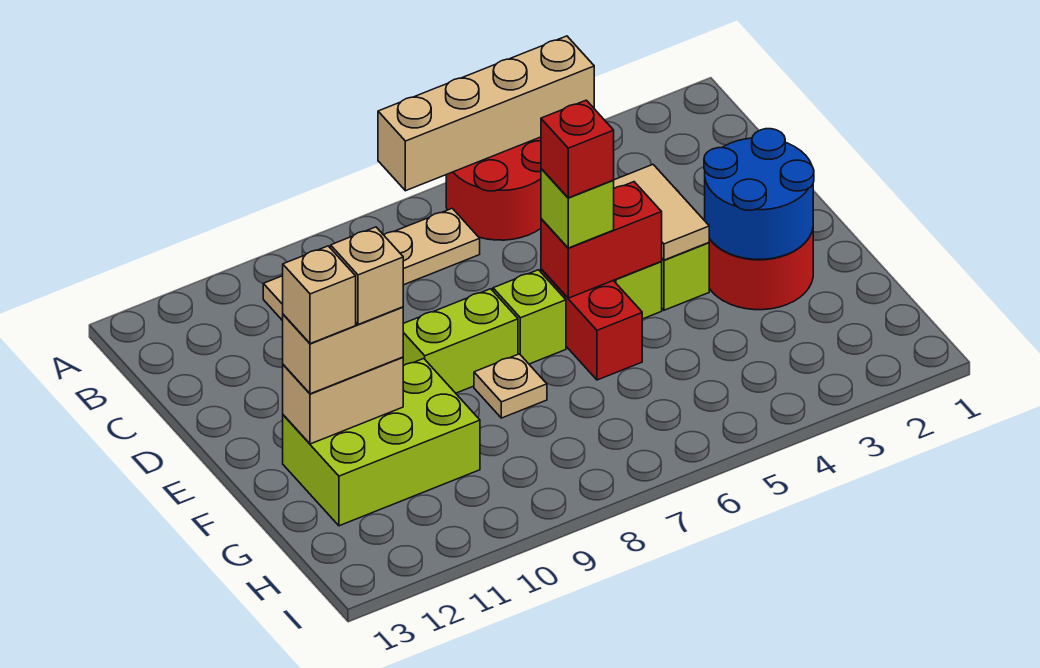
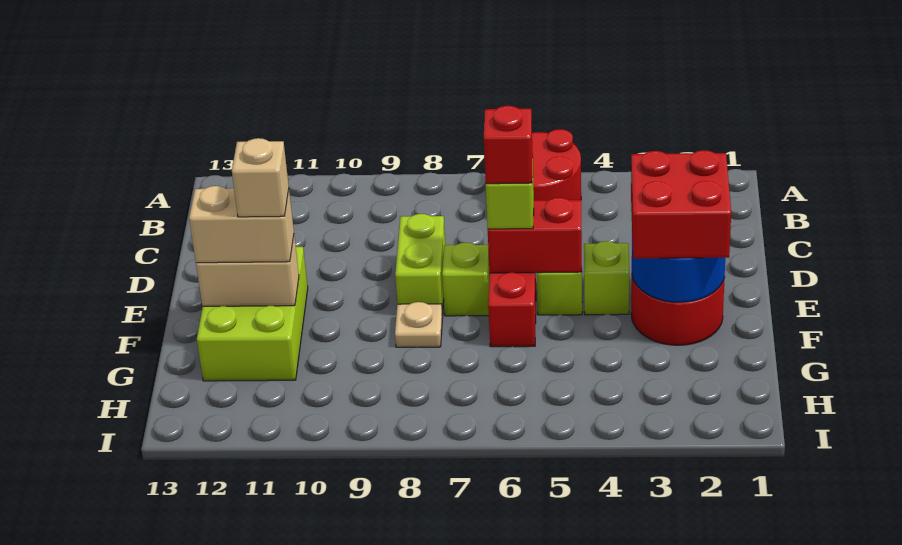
tan brick A4:A7 level 2 -> none
tan plate B7:B10 level 1 -> none
tan tile D4:E4 level 2 -> none
none -> red brick E2:F3 level 3
lime brick E8:E9 level 1 -> lime brick D8:E8 level 1
lime brick F10:G12 level 1 -> lime brick E11:G12 level 1
tan brick F12 level 4 -> none

